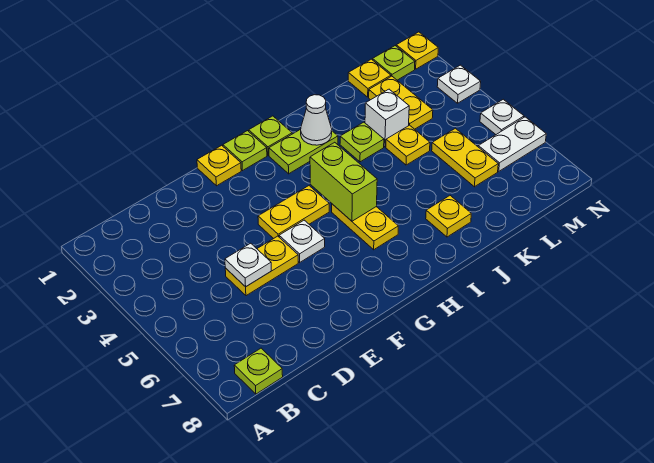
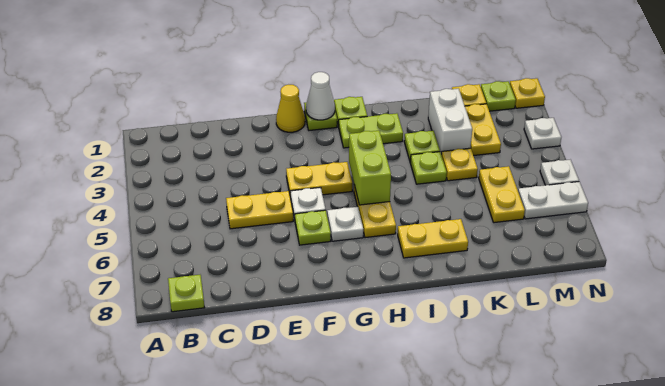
white plate D5 level 2 -> white plate G6 level 1
yellow plate F1 level 1 -> yellow cone F1 level 1
none -> lime plate F6 level 1
white cone I2 level 2 -> white cone G1 level 2
none -> lime plate J4 level 1
yellow plate J7 level 1 -> yellow plate I7:J7 level 1
white brick K3 level 1 -> white brick K2:K3 level 1

